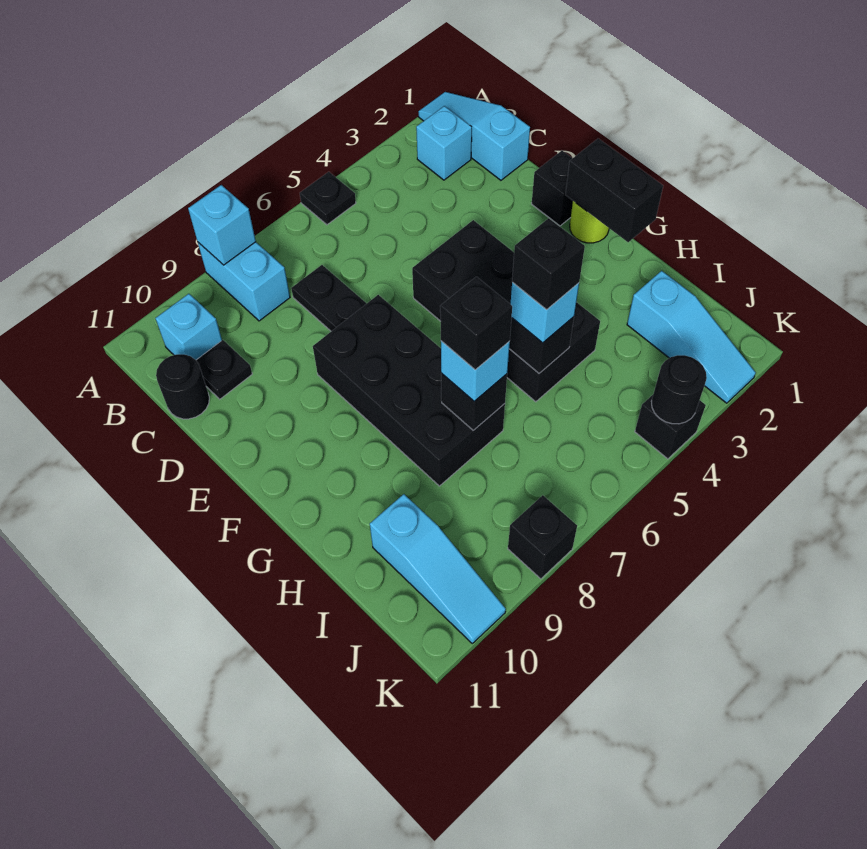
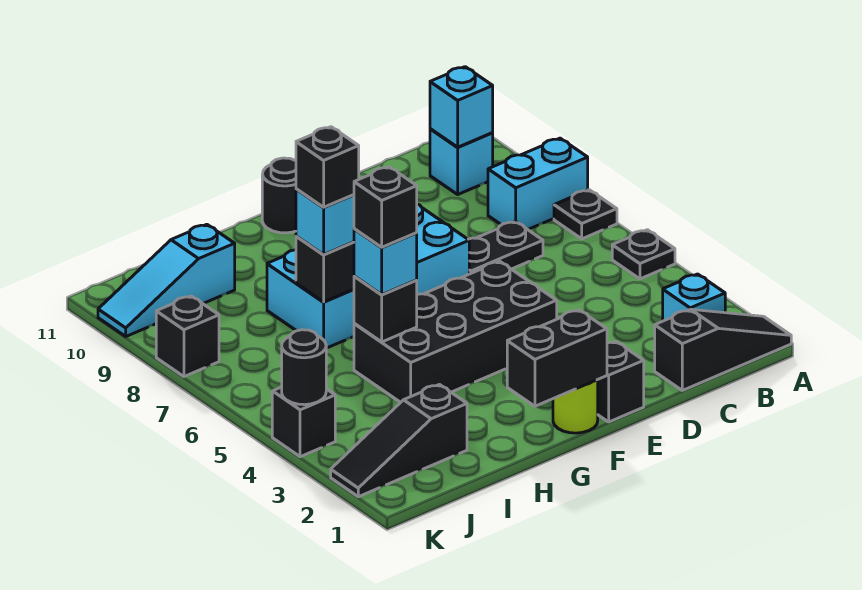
cyan slope A1:C1 level 1 top C -> black slope A1:C1 level 1 top C
cyan brick A8 level 2 -> cyan brick B10 level 2
black plate C10 level 1 -> black plate A7 level 1
black round brick C11 level 1 -> black round brick F11 level 1
black brick E7:H8 level 1 -> cyan brick E7:H8 level 1
cyan slope I2:K2 level 1 top I -> black slope I2:K2 level 1 top I

